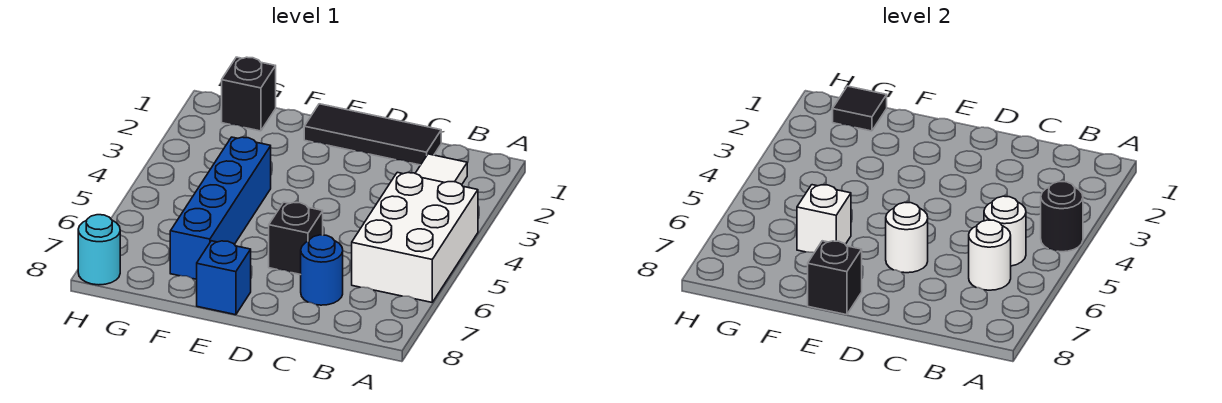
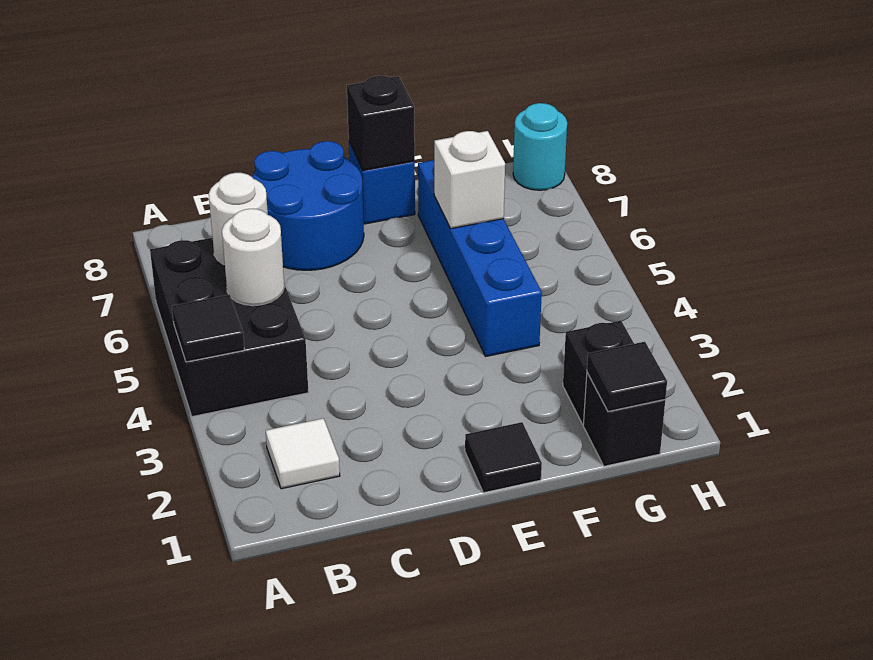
white brick A4:B6 level 1 -> black brick A4:B6 level 1
black round brick A4 level 2 -> black tile A4 level 2
black tile C1:E1 level 1 -> black tile E1 level 1
blue round brick C7 level 1 -> blue round brick C7:D8 level 1
black brick D6 level 1 -> black brick G2 level 1
white round brick D6 level 2 -> none

